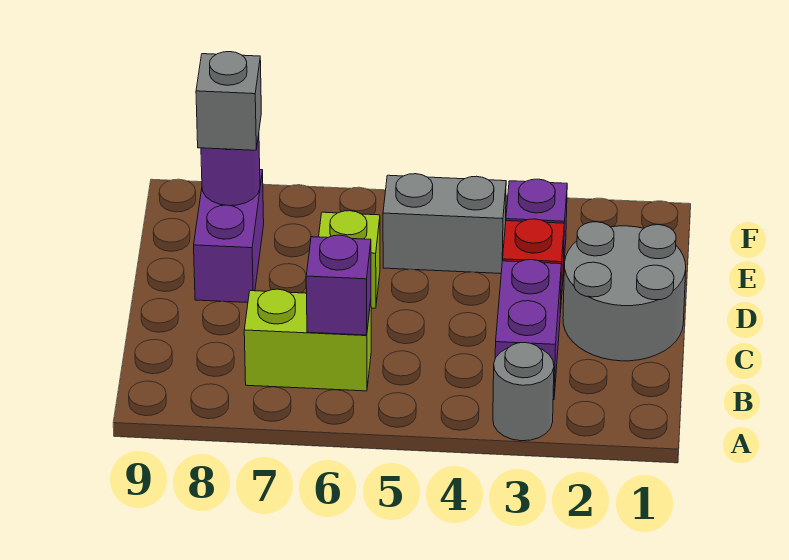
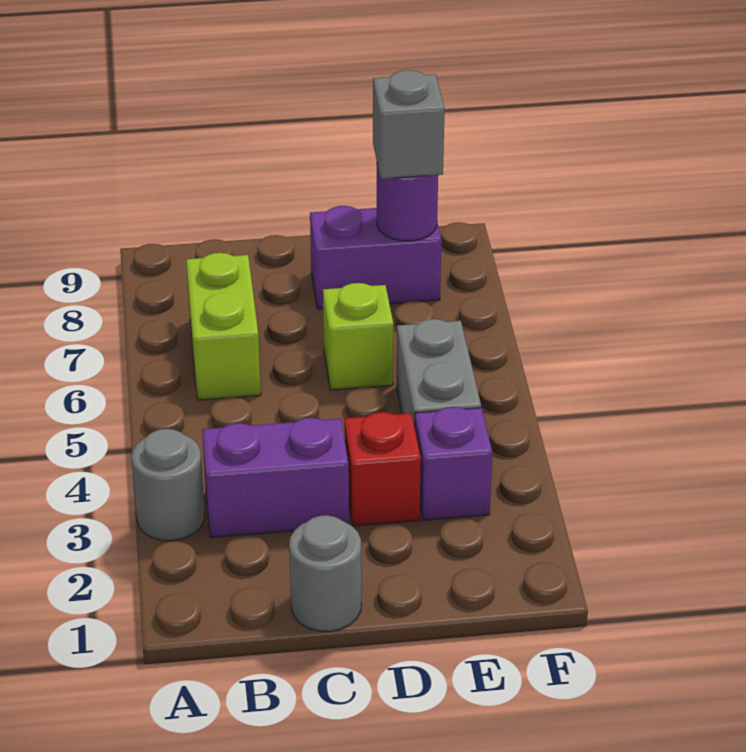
purple brick B6 level 2 -> none
grey round brick C1:D2 level 1 -> grey round brick C1 level 1

